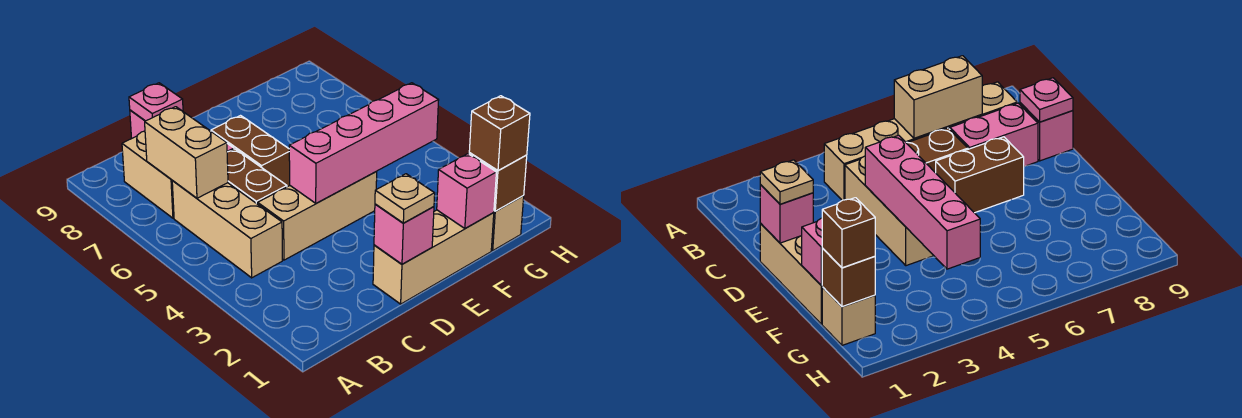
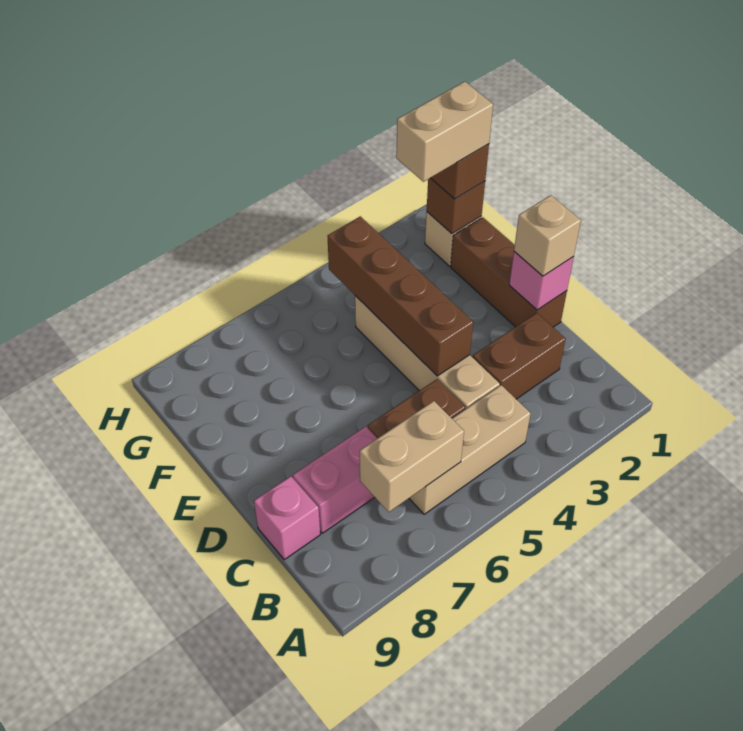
tan brick B7:B8 level 1 -> tan brick G1:G2 level 4
tan brick C4:E4 level 1 -> tan brick C4:F4 level 1
pink plate C9 level 2 -> none
tan brick D1:F1 level 1 -> brown brick D1:F1 level 1
tan plate D1 level 3 -> tan brick D1 level 3
pink brick D4:G4 level 2 -> brown brick D4:G4 level 2
brown brick D6:D7 level 1 -> brown brick C2:C3 level 1
pink brick F1 level 2 -> none

